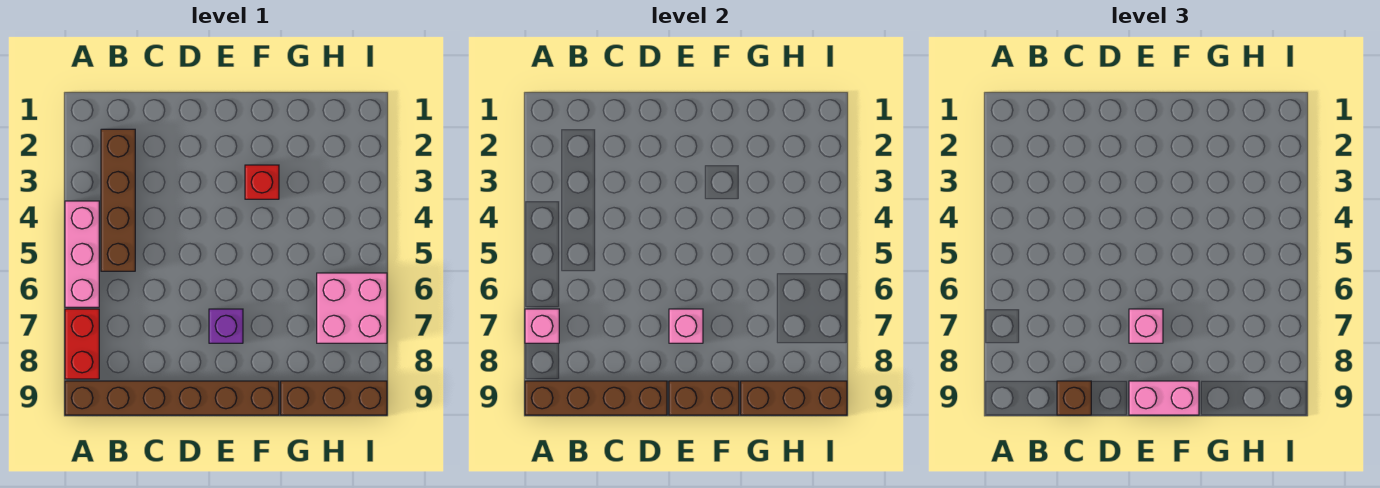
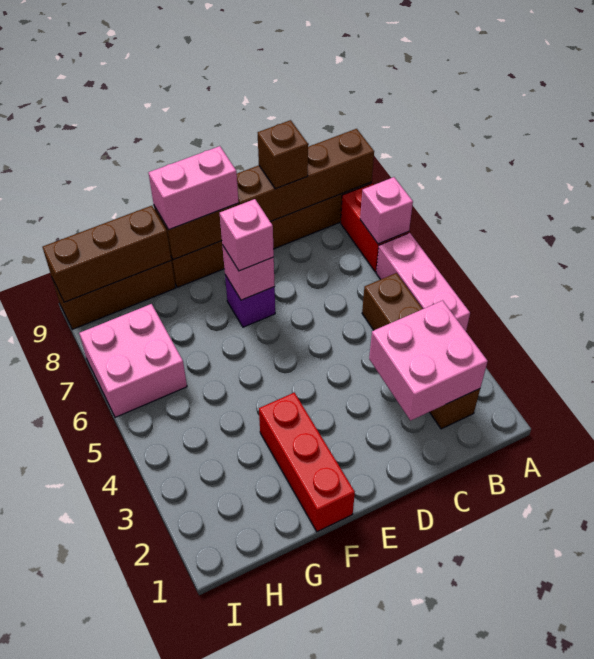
none -> pink brick B2:C3 level 2
red brick F3 level 1 -> red brick F1:F3 level 1

